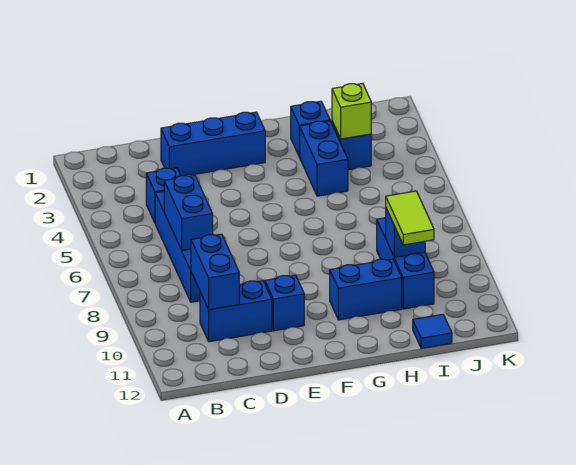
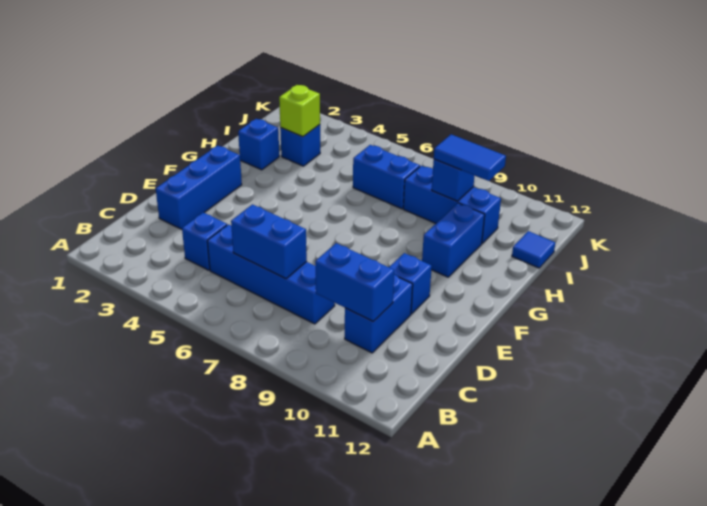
blue brick H3:H4 level 1 -> blue brick I6:I7 level 1
lime tile I9:I10 level 3 -> blue tile I9:I10 level 3

